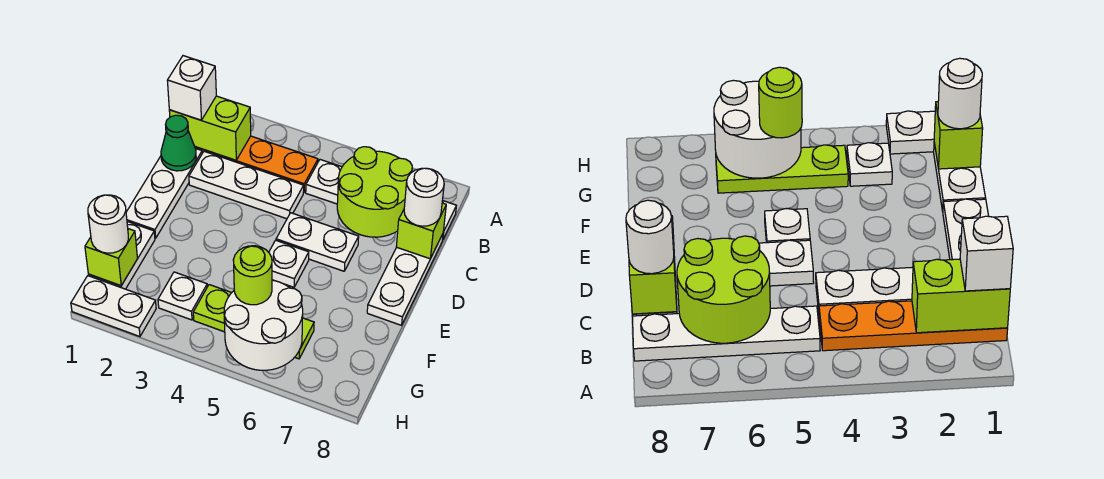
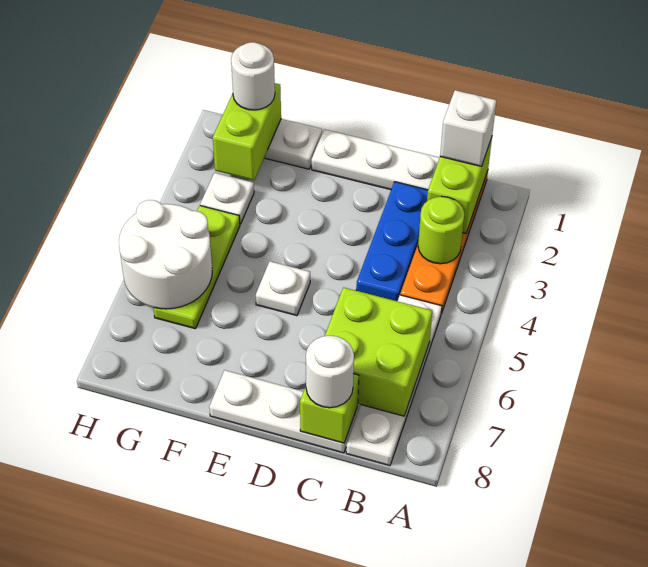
lime round brick B6:C7 level 2 -> lime brick B6:C7 level 2
green cone C1 level 2 -> none
white plate C2:C4 level 1 -> blue plate C2:C4 level 1
white plate D5:D6 level 1 -> none
lime brick G1 level 2 -> lime brick G1:G2 level 2
lime round brick G5 level 3 -> lime round brick B3 level 2
white plate H1:H2 level 1 -> none

